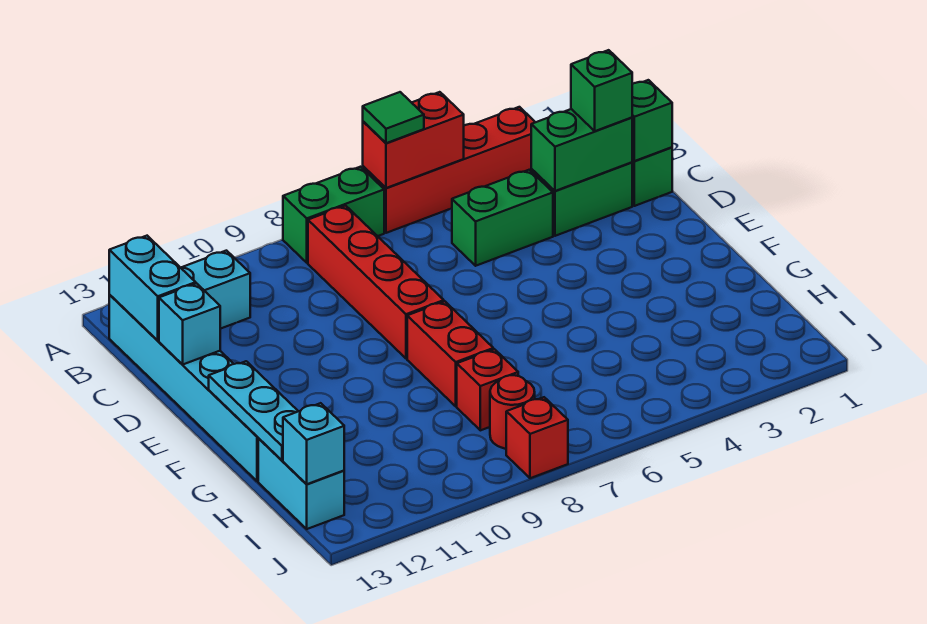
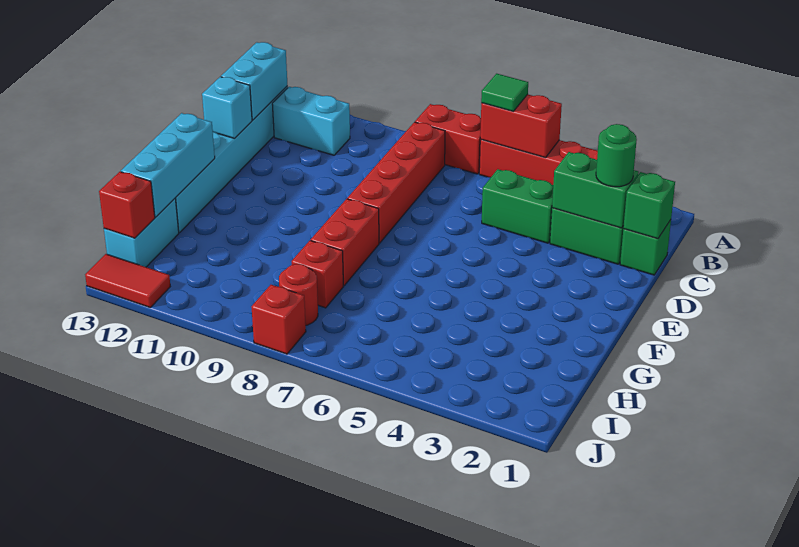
green brick A7:A8 level 1 -> red brick A7:A8 level 1
green brick C2 level 3 -> green round brick C2 level 3
cyan plate F13:H13 level 2 -> cyan brick F13:H13 level 2
cyan brick I13 level 2 -> red brick I13 level 2
none -> red tile J12:J13 level 1

